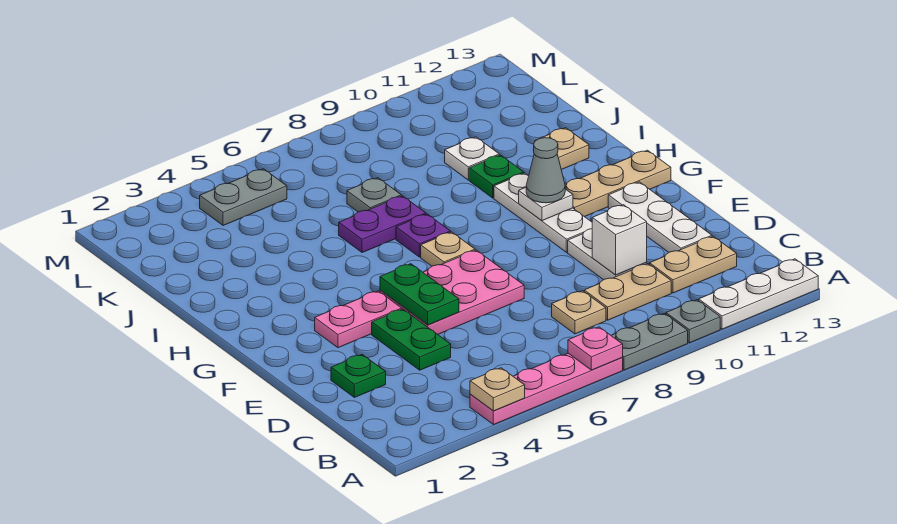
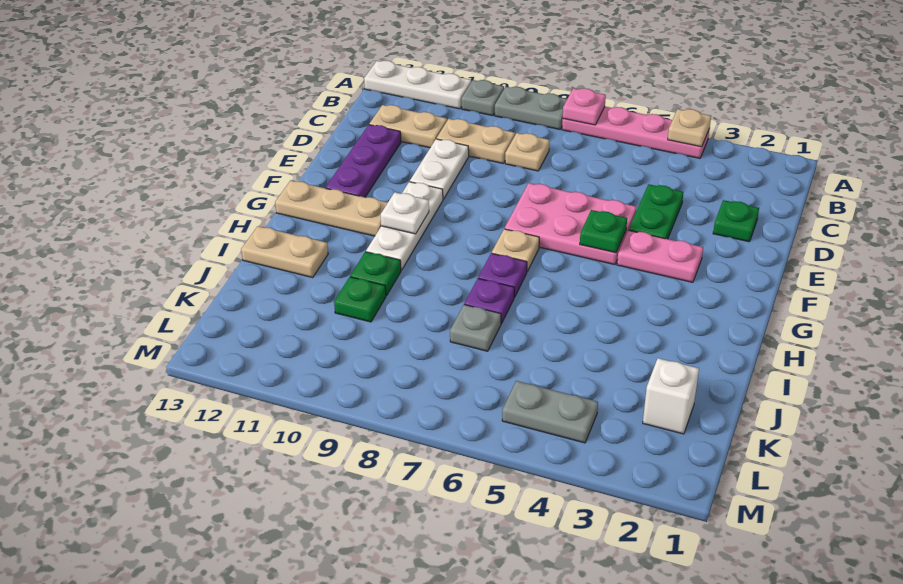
white brick D10 level 2 -> white brick K2 level 1
white plate D12:F12 level 1 -> purple plate D12:F12 level 1
green plate E5:F5 level 2 -> green plate F5 level 2
grey cone G10 level 3 -> none
purple plate I6:I7 level 1 -> purple plate I7 level 1
tan plate I12 level 1 -> tan plate I12:I13 level 1
white plate J10 level 1 -> green plate J10 level 1

